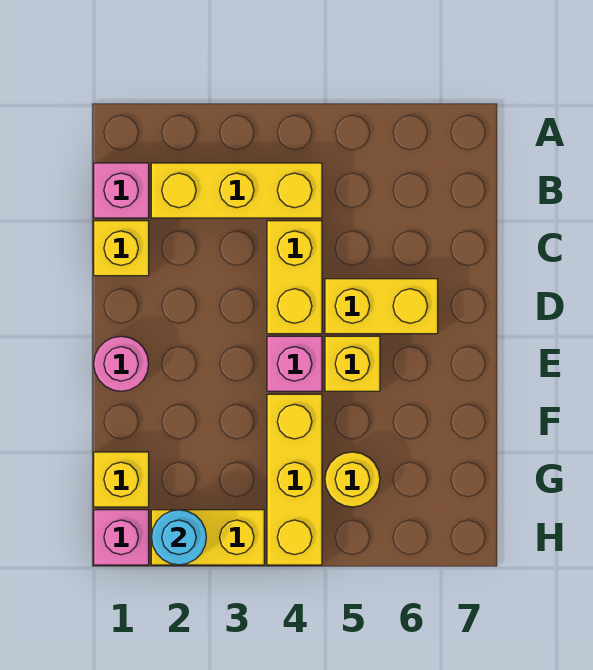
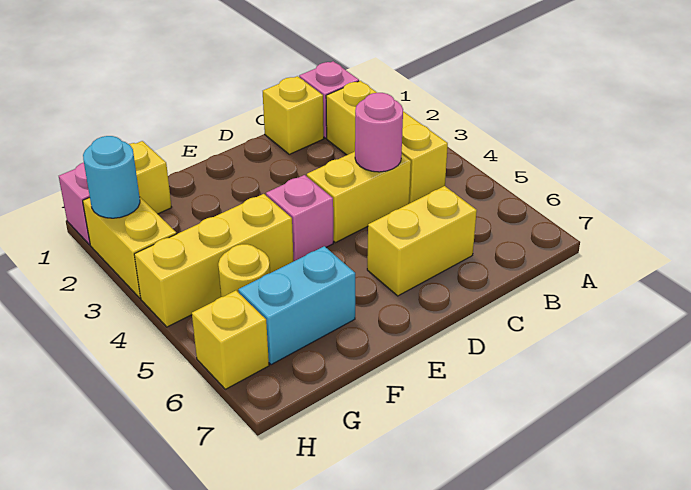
yellow brick D5:D6 level 1 -> yellow brick C6:D6 level 1
pink round brick E1 level 1 -> pink round brick C4 level 2
yellow brick E5 level 1 -> yellow brick H6 level 1
none -> cyan brick F6:G6 level 1

